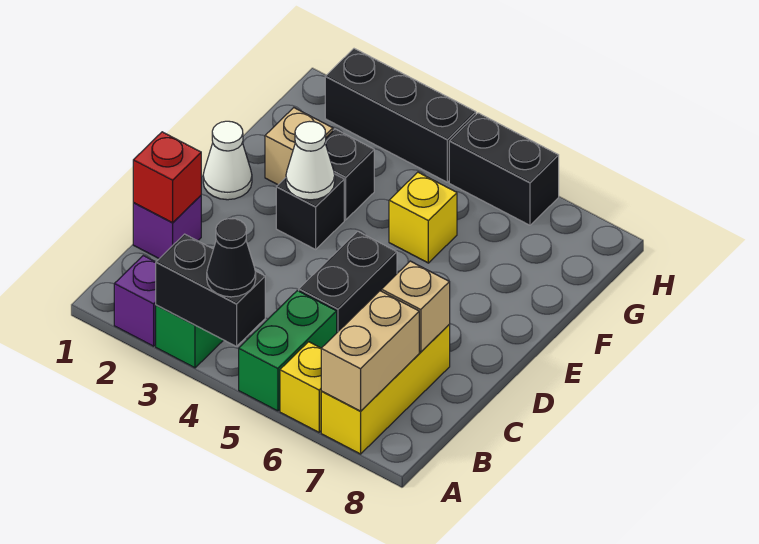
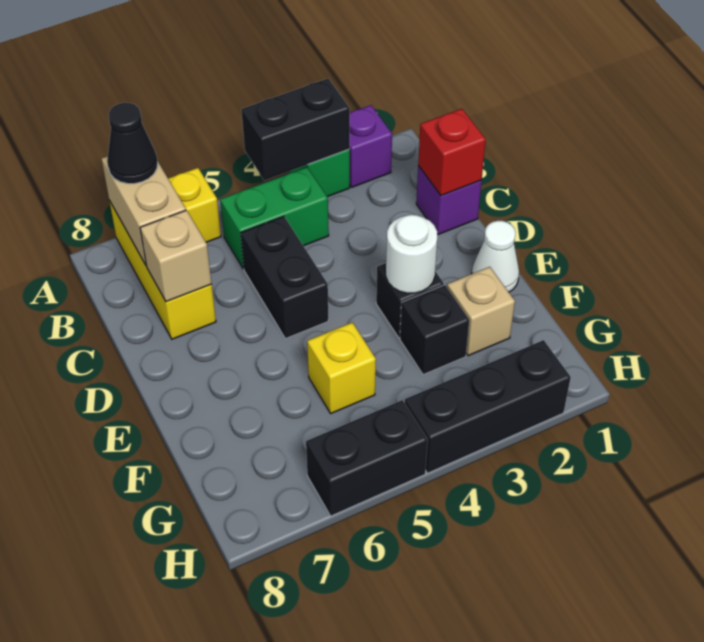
black cone A4 level 3 -> black cone A7 level 3
green brick A5:B5 level 1 -> green brick B4:B5 level 1
white cone E3 level 2 -> white round brick E3 level 2

